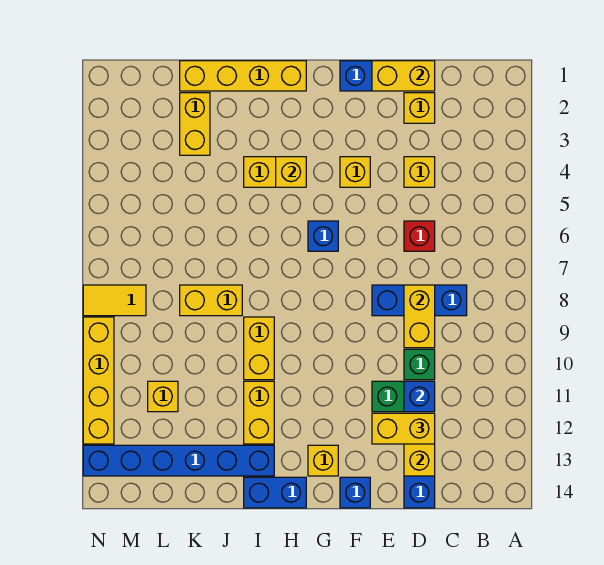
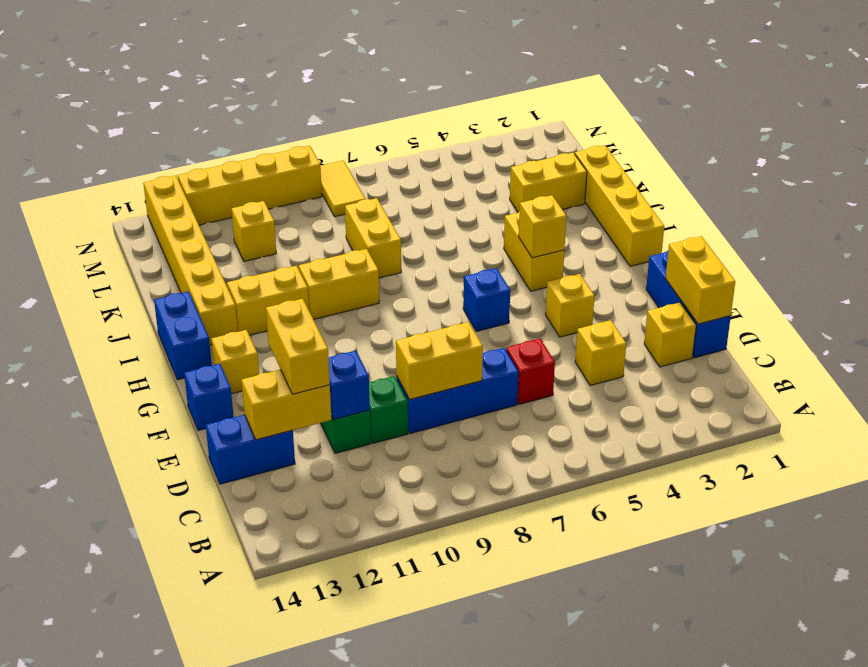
blue brick C8:E8 level 1 -> blue brick D7:D9 level 1
blue brick I13:N13 level 1 -> yellow brick I13:N13 level 1

